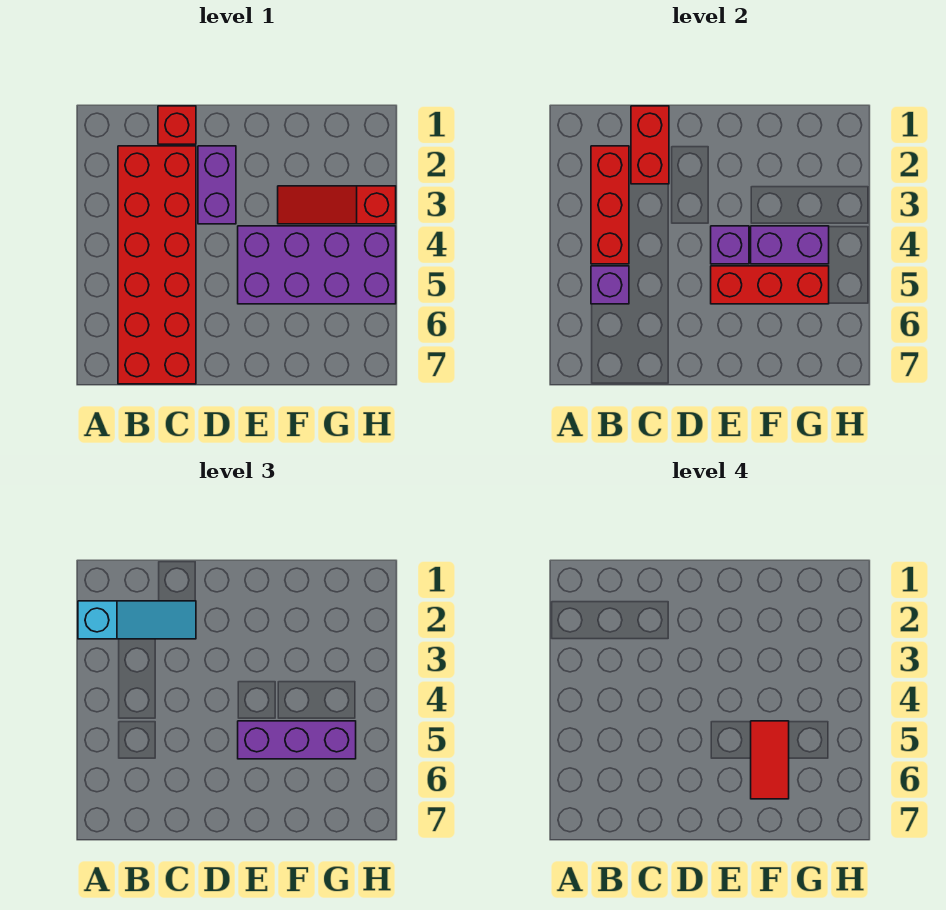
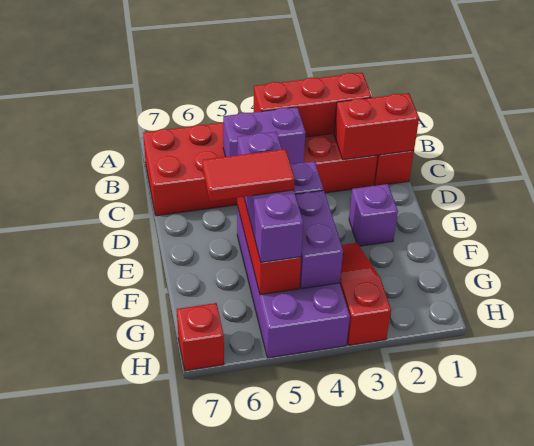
cyan slope A2:C2 level 3 top A -> none
purple brick B5 level 2 -> purple brick E2 level 1
purple brick D2:D3 level 1 -> purple brick C4:C5 level 2
none -> red brick H7 level 1

